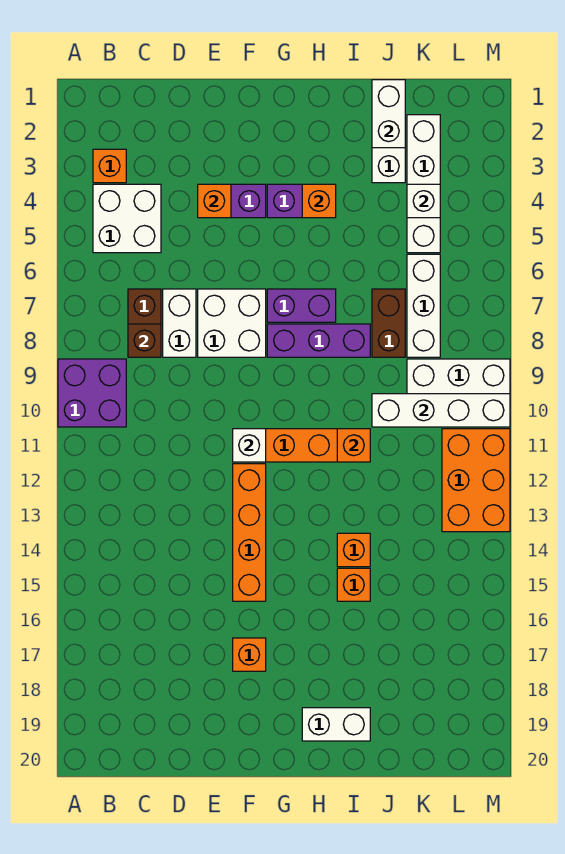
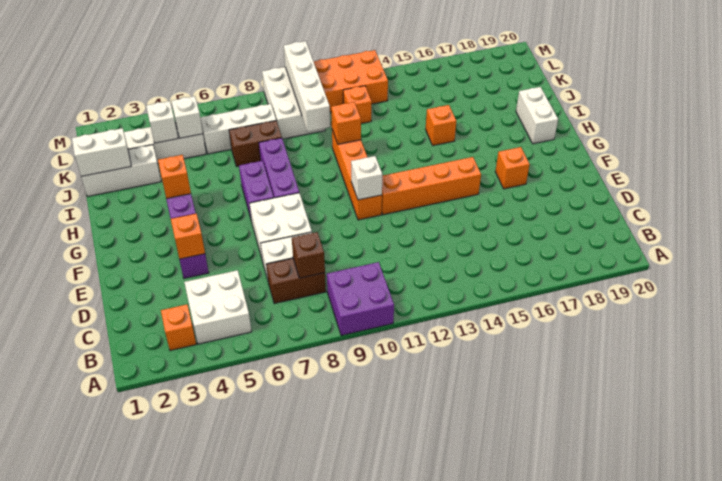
orange brick I14 level 1 -> orange brick K12 level 1
none -> white brick K5 level 2

